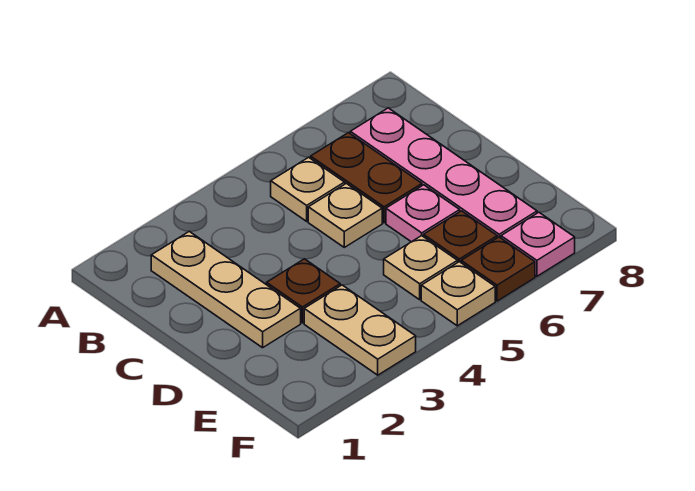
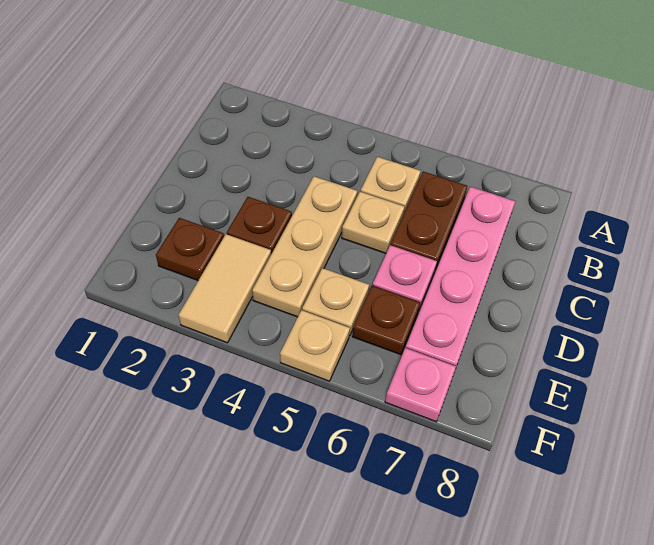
tan plate B2:D2 level 1 -> tan plate C4:E4 level 1
tan plate E3:F3 level 1 -> tan tile E3:F3 level 1
brown plate F6 level 1 -> brown plate E2 level 1

